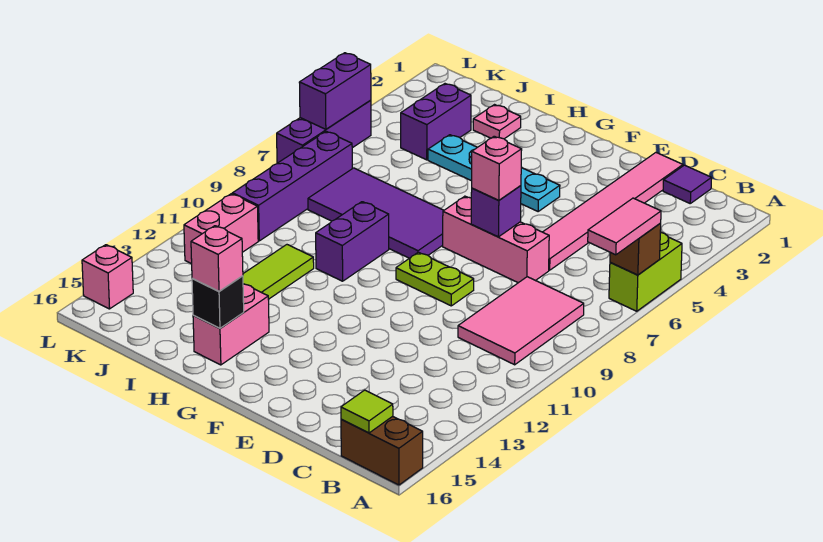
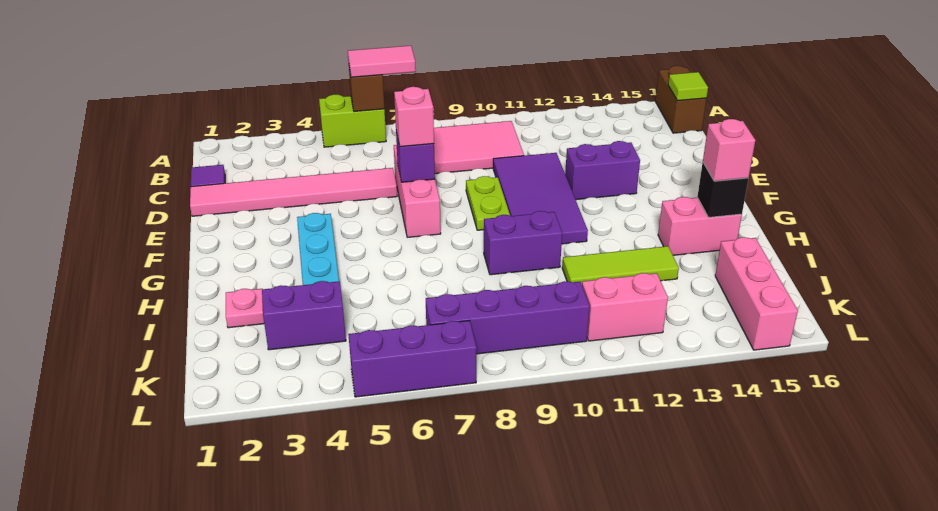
purple tile G7:J8 level 1 -> purple tile D10:G11 level 1
purple brick L5:L6 level 2 -> purple brick E12:E13 level 1
pink brick L15 level 1 -> pink brick J15:L15 level 1

